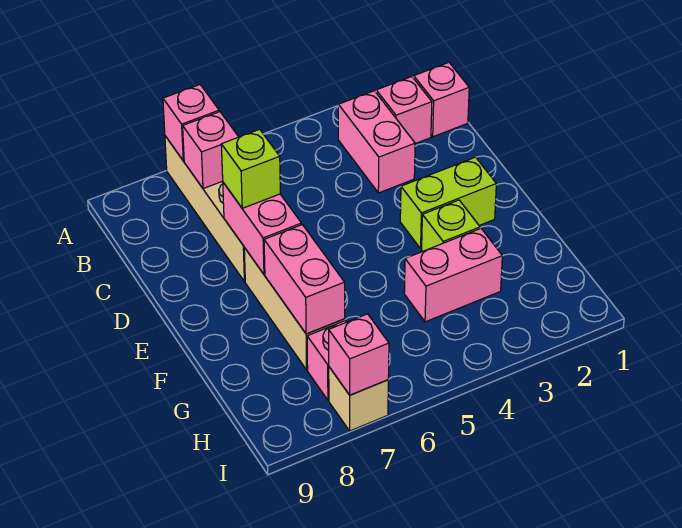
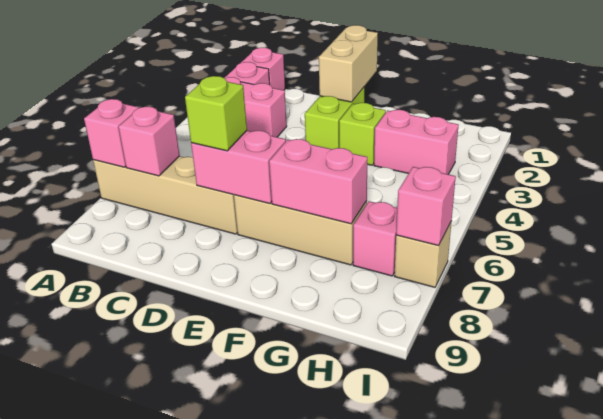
none -> tan brick E1:E2 level 2
pink brick G3:G4 level 1 -> pink brick G3:H3 level 1

